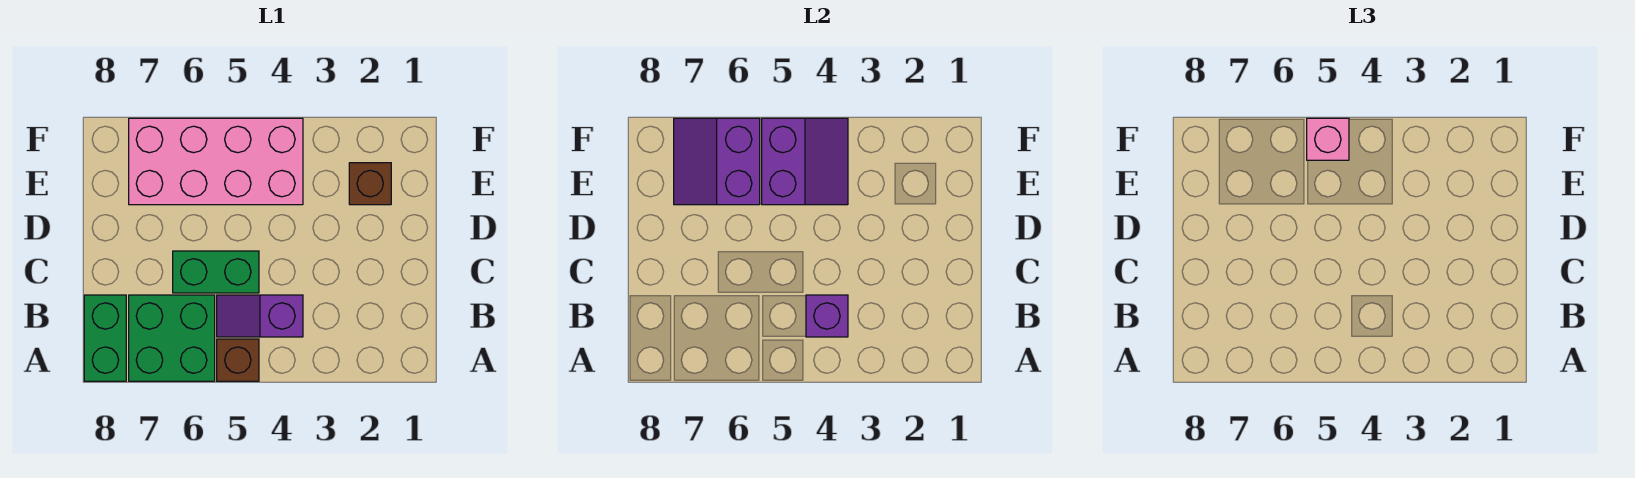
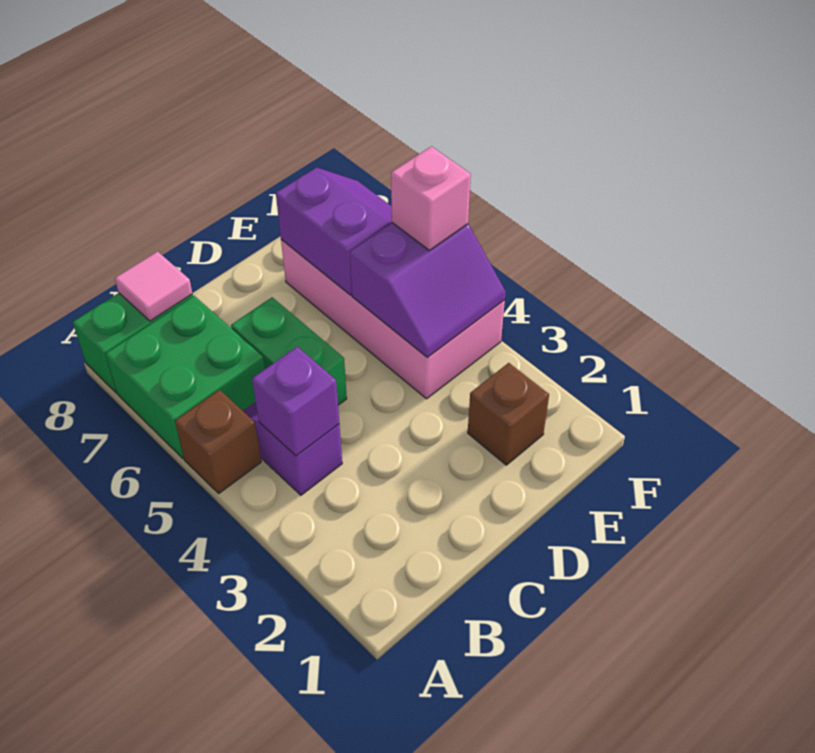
none -> pink tile B8 level 2
purple slope E6:F7 level 2 top 6 -> purple slope E6:F7 level 2 top E

